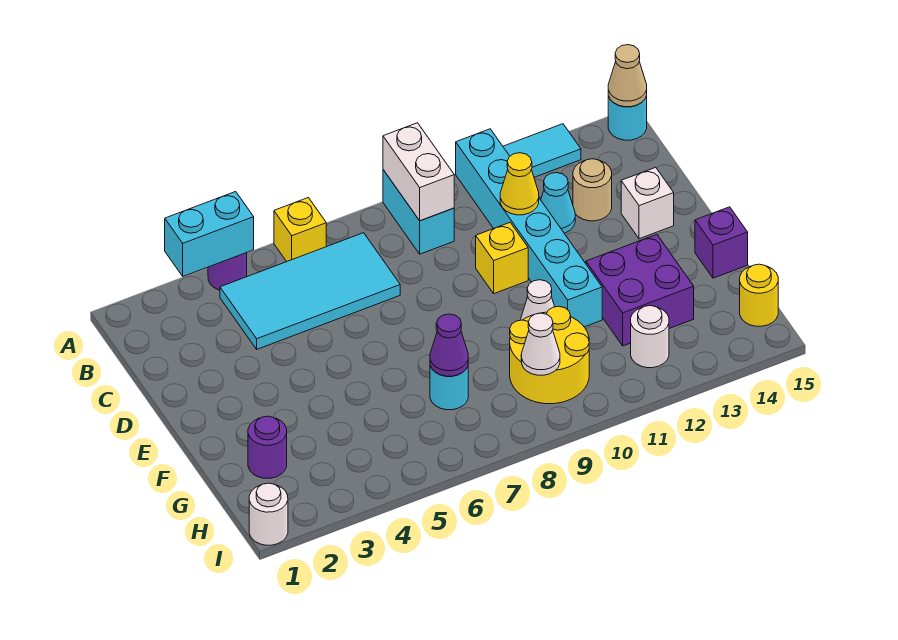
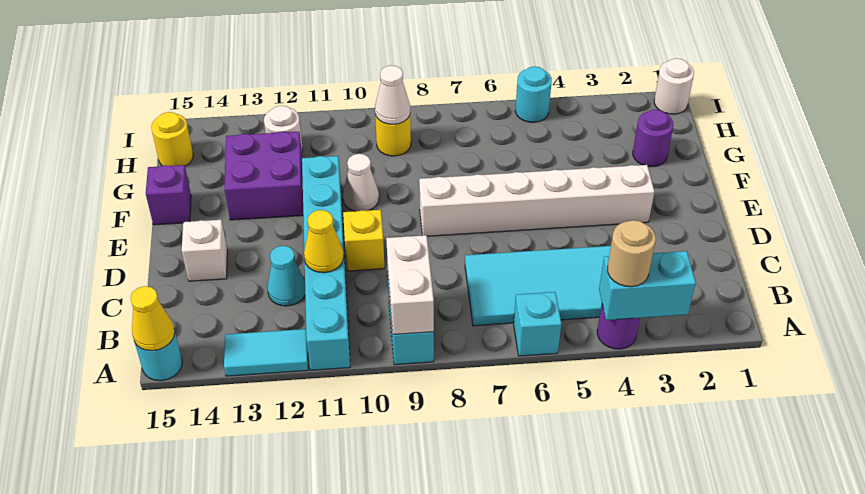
yellow brick A6 level 1 -> cyan brick A6 level 1
tan cone A15 level 2 -> yellow cone A15 level 2
tan round brick C13 level 1 -> tan round brick A4 level 3
none -> white brick E3:E8 level 1
cyan round brick G7 level 1 -> cyan round brick I5 level 1
purple cone G7 level 2 -> none
yellow round brick G9:H10 level 1 -> yellow round brick H9 level 1

